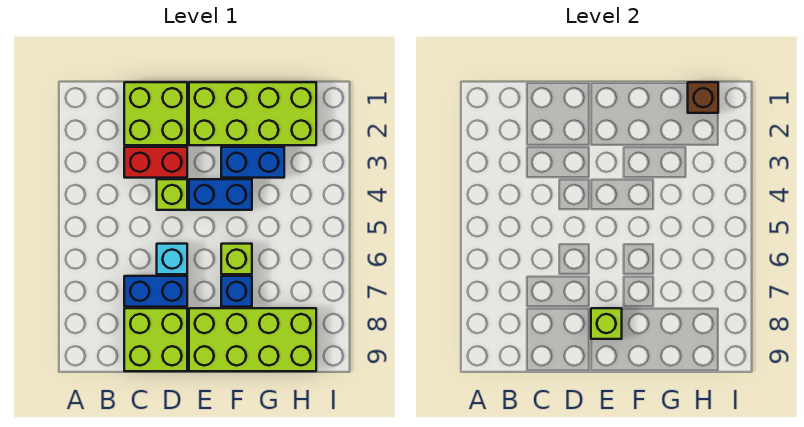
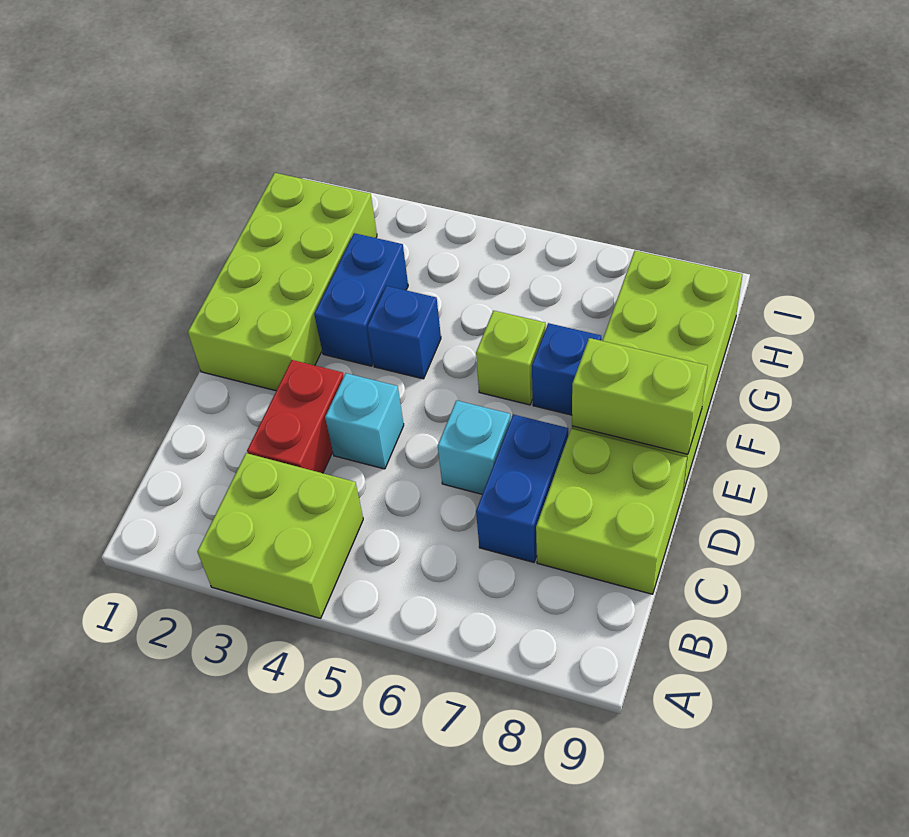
lime brick C1:D2 level 1 -> lime brick A3:B4 level 1
lime brick D4 level 1 -> cyan brick D4 level 1
blue brick E4:F4 level 1 -> blue brick F4 level 1
lime brick E8 level 2 -> lime brick E8:E9 level 2
brown brick H1 level 2 -> none

